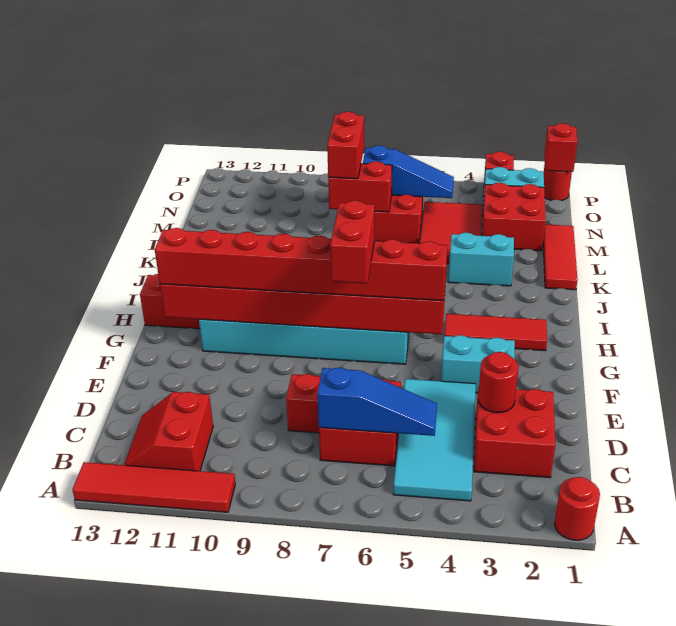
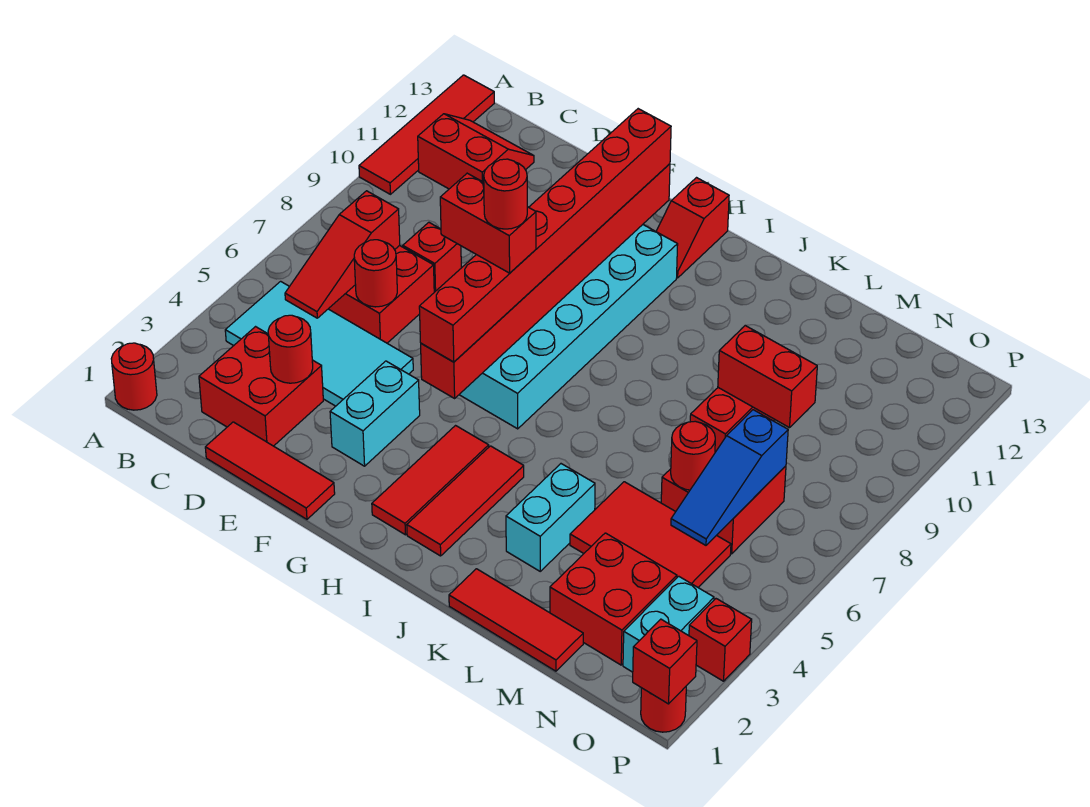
blue slope C5:C7 level 2 top 7 -> red slope C5:C7 level 2 top 7
none -> red tile D1:F1 level 1
none -> red round brick D6 level 2
none -> red round brick G7 level 5
none -> red tile I2:I4 level 1
none -> red round brick M6 level 2

